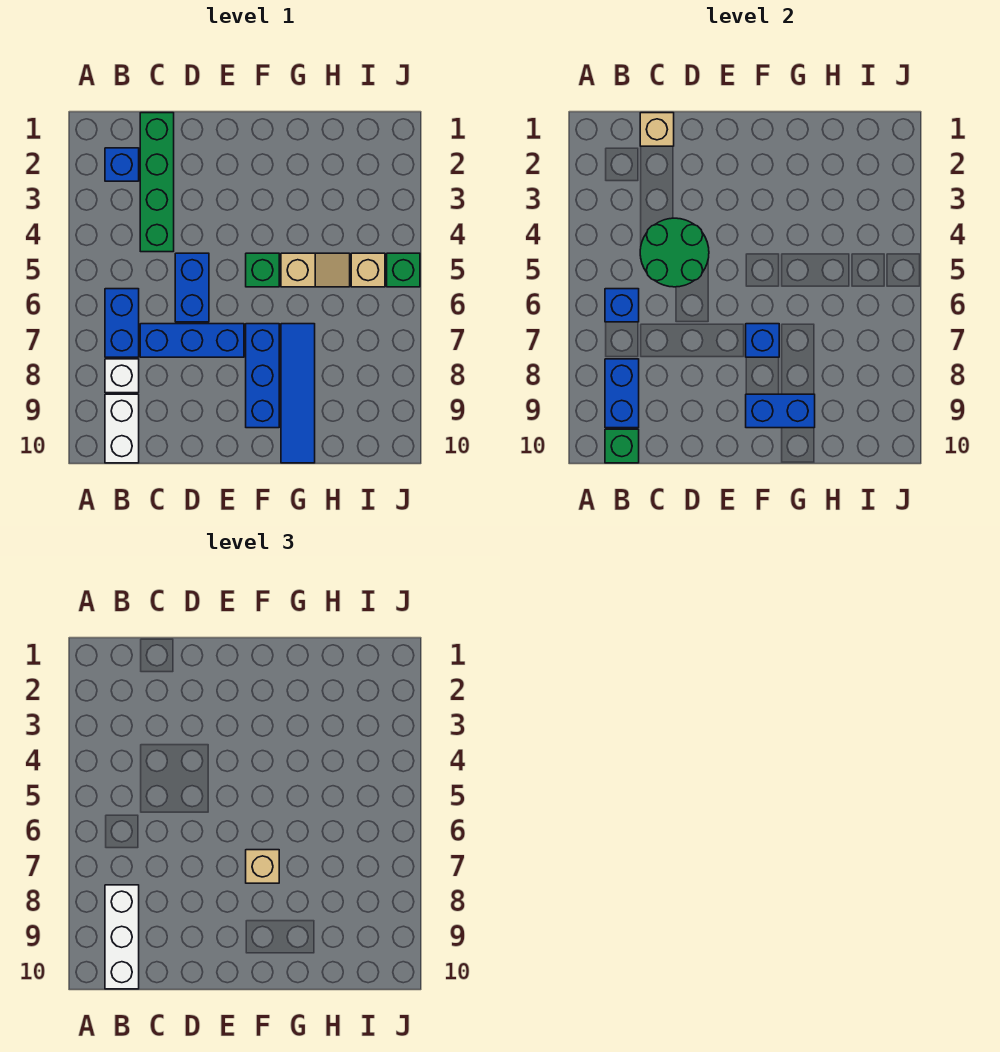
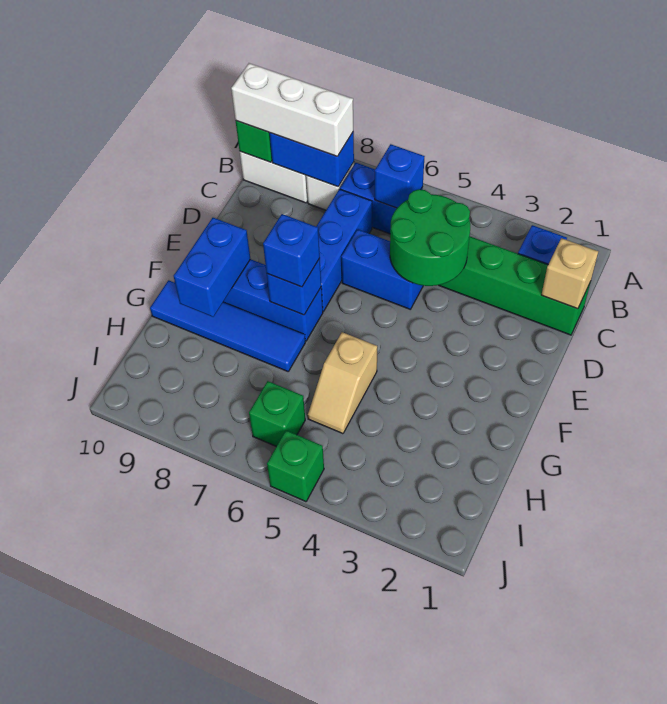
green brick F5 level 1 -> green brick I6 level 1
tan brick F7 level 3 -> blue brick F7 level 3
tan brick I5 level 1 -> none

